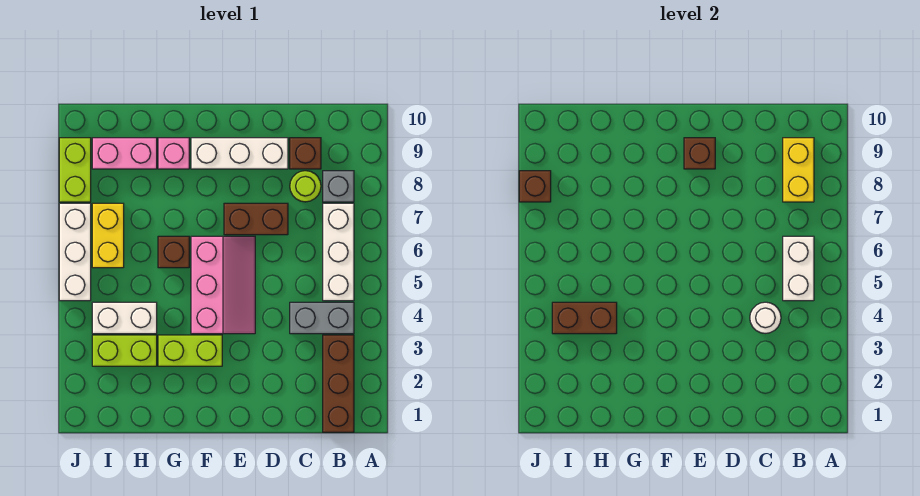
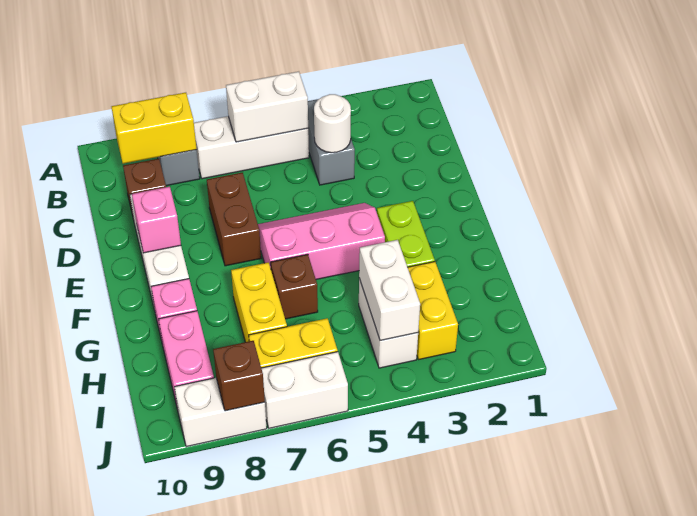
brown brick B1:B3 level 1 -> none
lime round brick C8 level 1 -> none
brown brick E9 level 2 -> pink brick E9 level 2
none -> yellow brick G7:H7 level 1
lime brick H3:I3 level 1 -> yellow brick H3:I3 level 1
brown brick H4:I4 level 2 -> white brick H4:I4 level 2
white brick J5:J7 level 1 -> white brick J6:J7 level 1
lime brick J8:J9 level 1 -> white brick J8:J9 level 1

